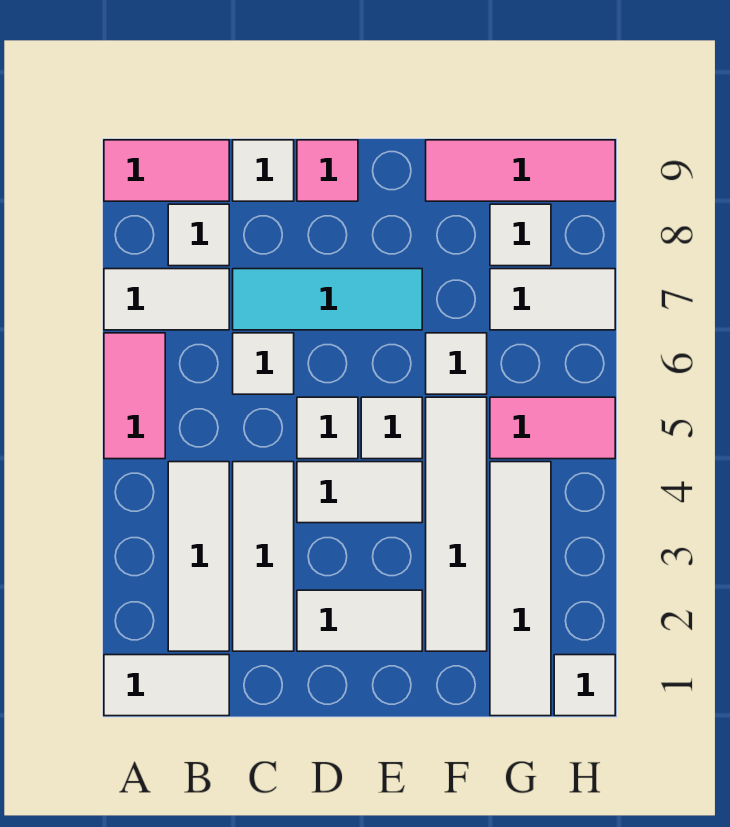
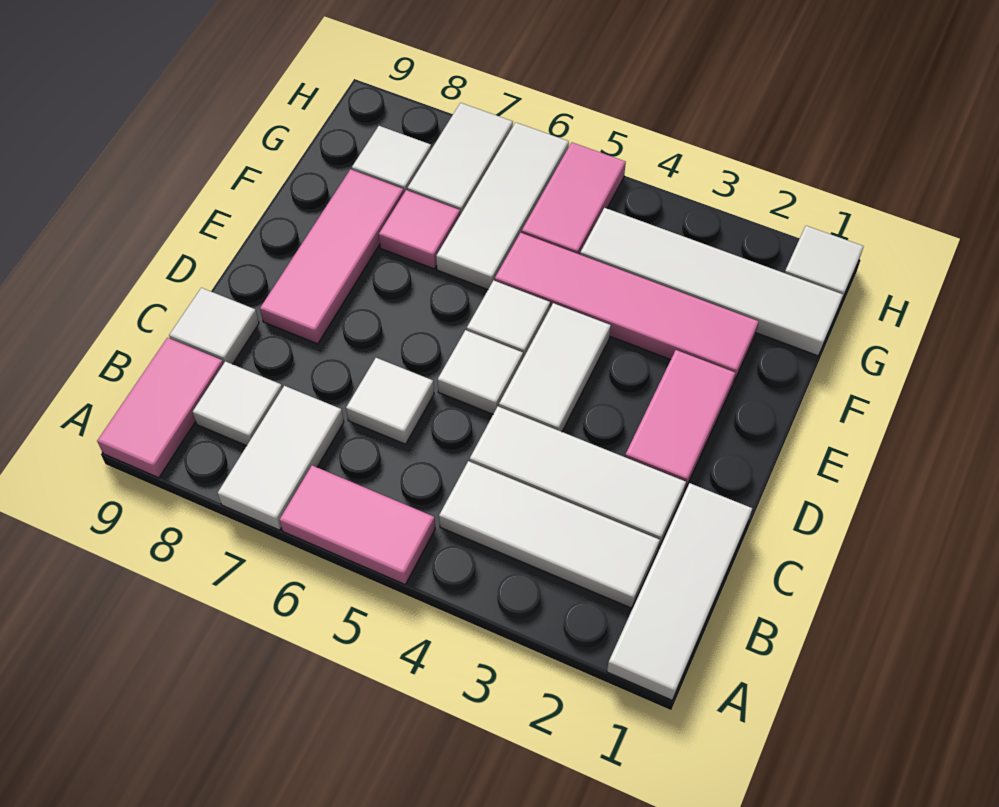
white tile A1:B1 level 1 -> white tile A1:C1 level 1
cyan tile C7:E7 level 1 -> none
white tile D2:E2 level 1 -> pink tile D2:E2 level 1
pink tile D9 level 1 -> pink tile F7 level 1
white tile F2:F5 level 1 -> pink tile F2:F5 level 1
white tile F6 level 1 -> white tile F6:H6 level 1
pink tile F9:H9 level 1 -> pink tile D8:F8 level 1

